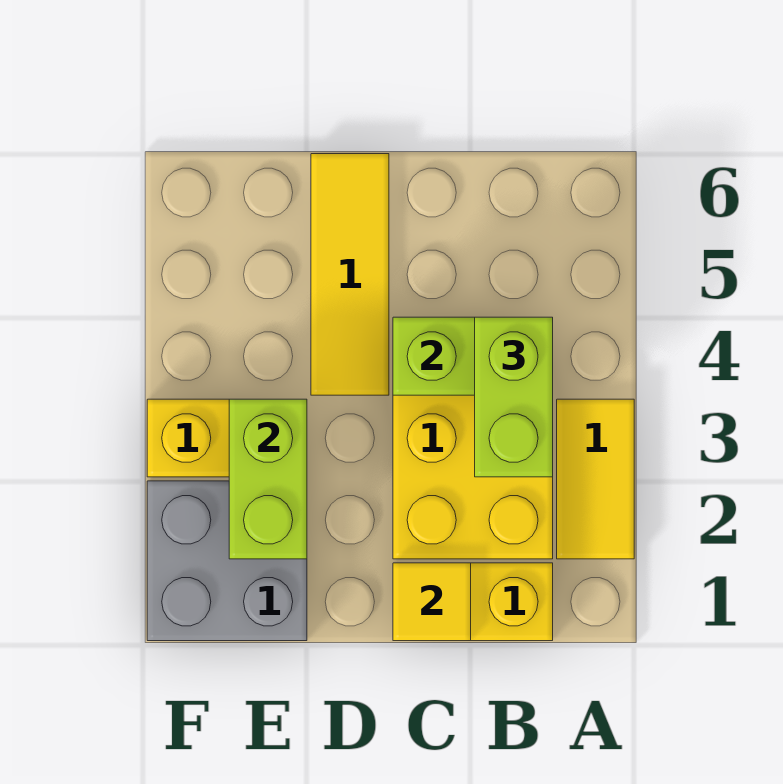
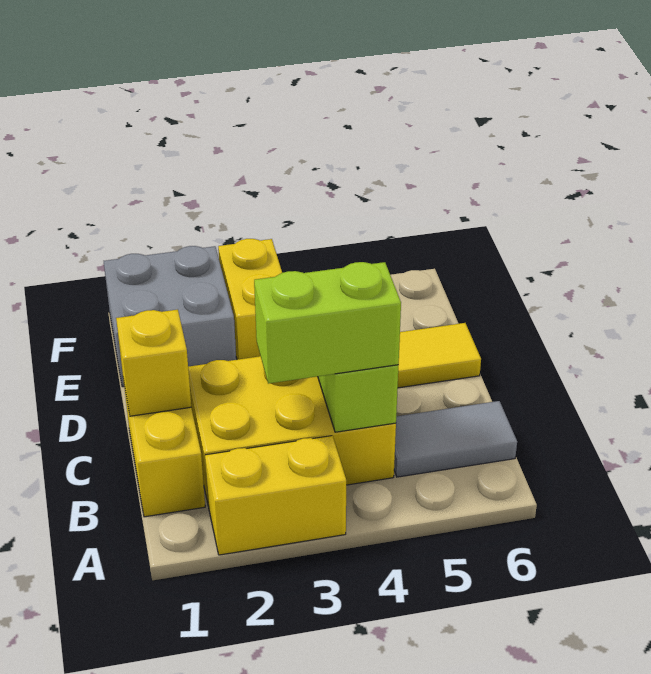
yellow tile A2:A3 level 1 -> yellow brick A2:A3 level 1
none -> grey tile B5:B6 level 1
yellow tile C1 level 2 -> yellow brick C1 level 2
lime brick E2:E3 level 2 -> none

